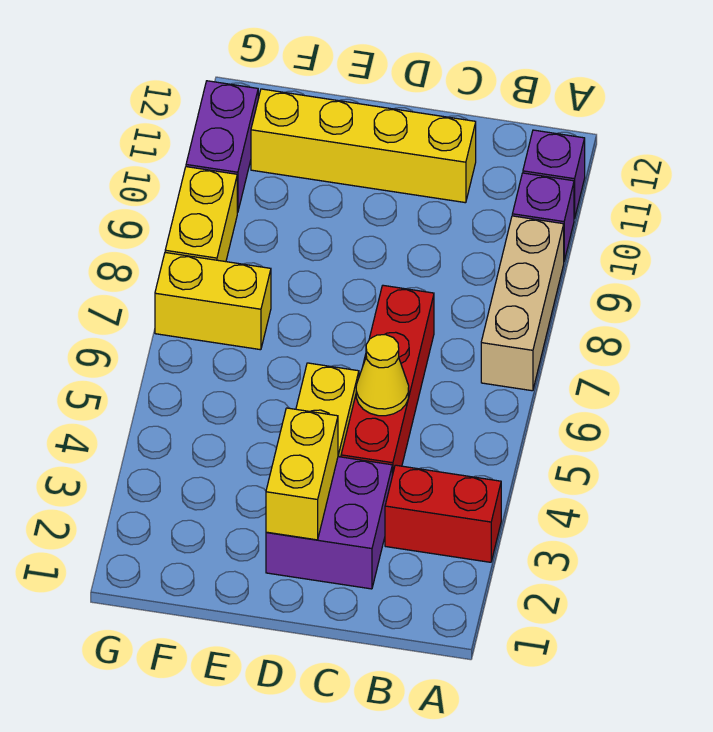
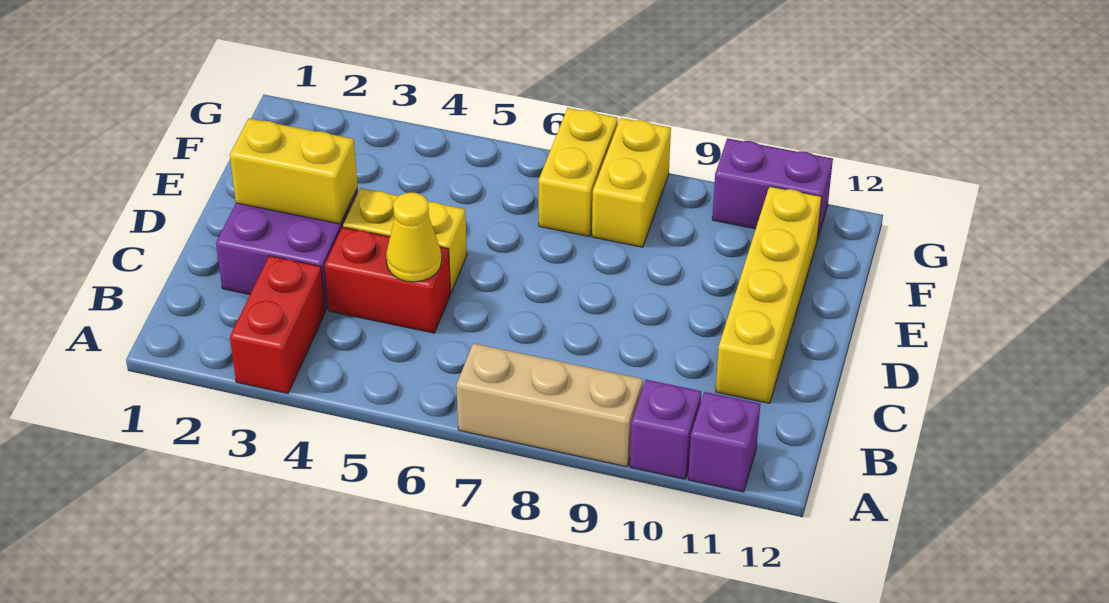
red brick C4:C7 level 1 -> red brick C4:C5 level 1
yellow brick G8:G9 level 1 -> yellow brick F8:G8 level 1

